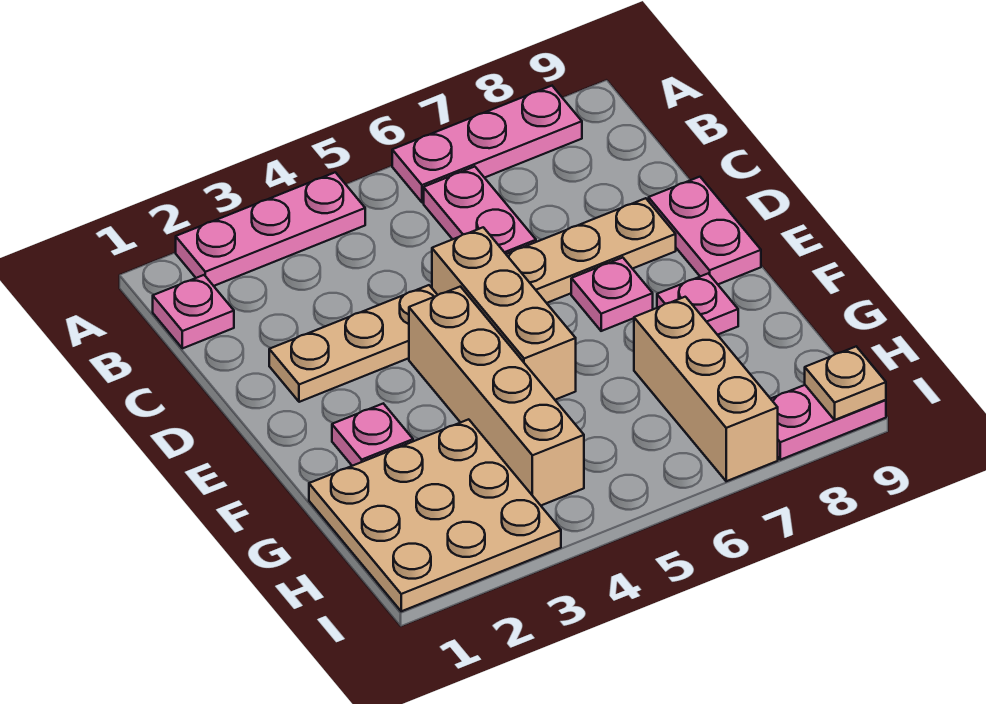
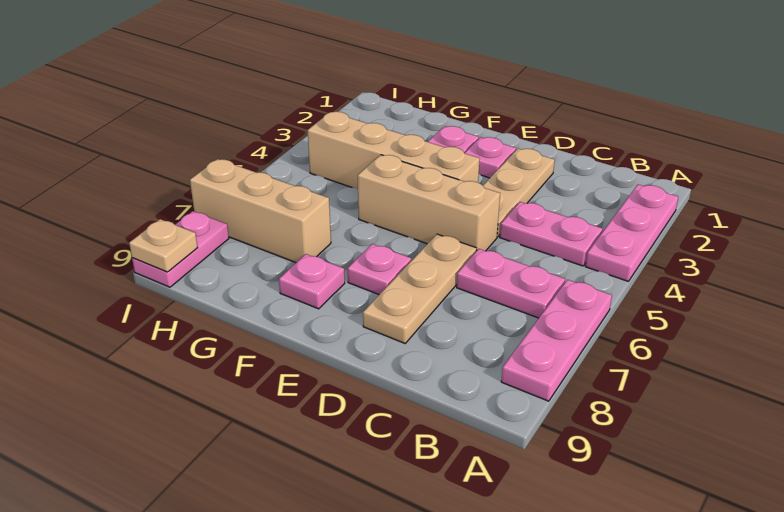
pink plate B1 level 1 -> pink plate E2 level 1
pink plate D9:E9 level 1 -> pink plate B4:C4 level 1
tan plate G1:I3 level 1 -> none

